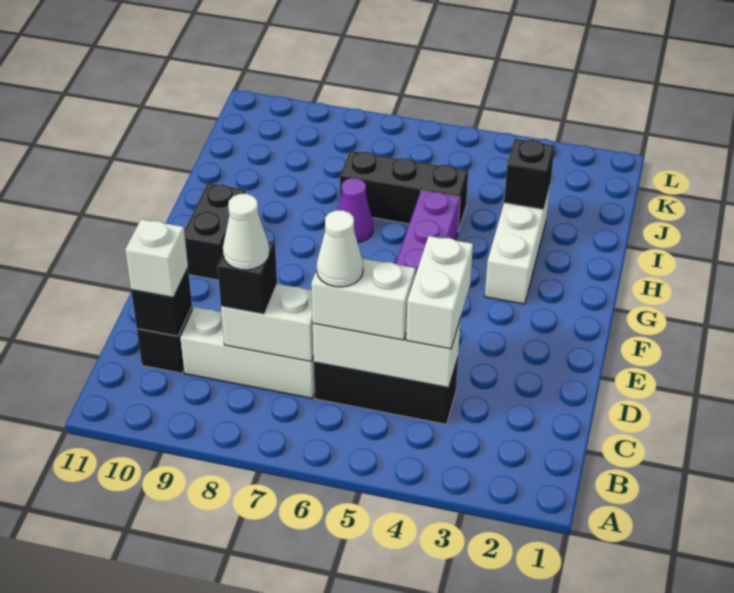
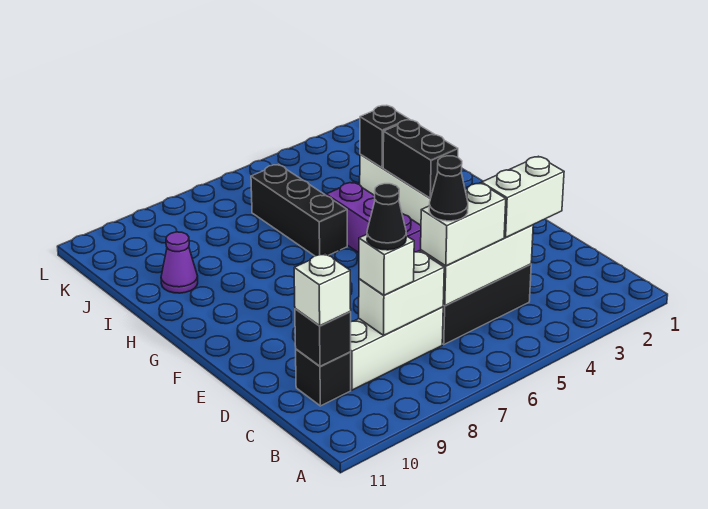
white brick C4:D4 level 3 -> white brick C3:C4 level 3
white cone C6 level 4 -> black cone C6 level 4
black brick C8 level 3 -> white brick C8 level 3
white cone C8 level 4 -> black cone C8 level 4
black brick F10:G10 level 1 -> black brick G3:H3 level 2
purple cone H7 level 1 -> purple cone I10 level 1
black brick I5:I7 level 1 -> black brick H6:J6 level 1

